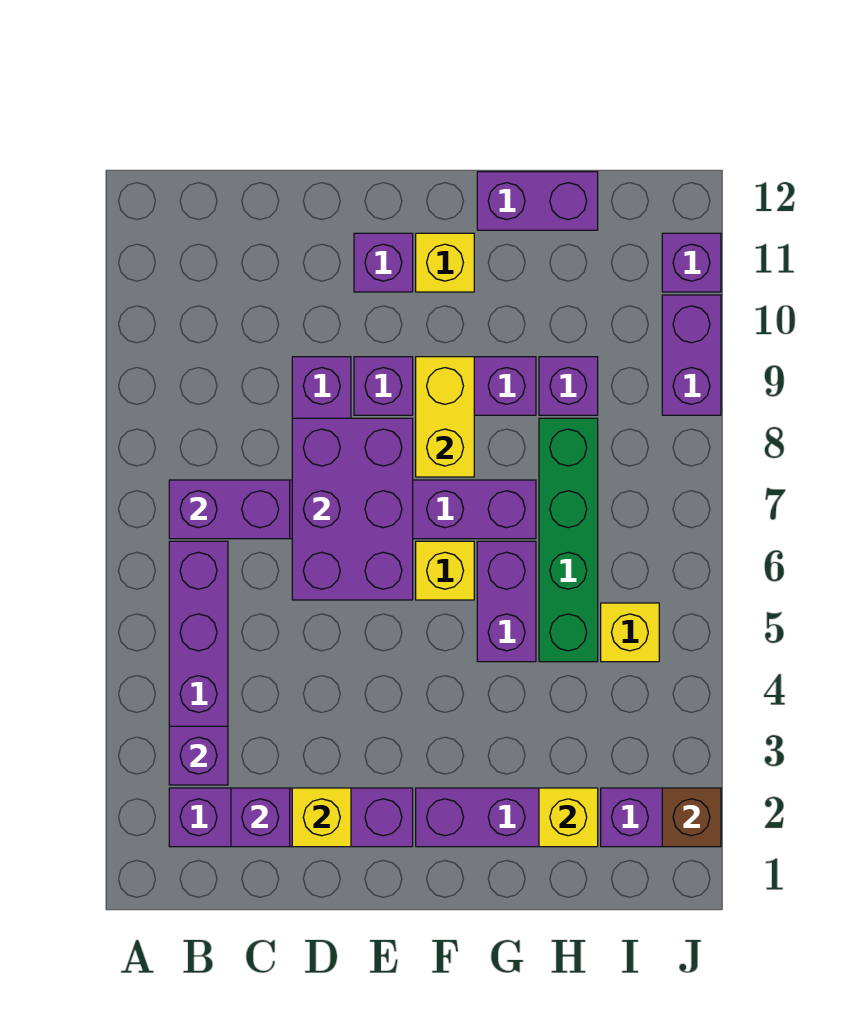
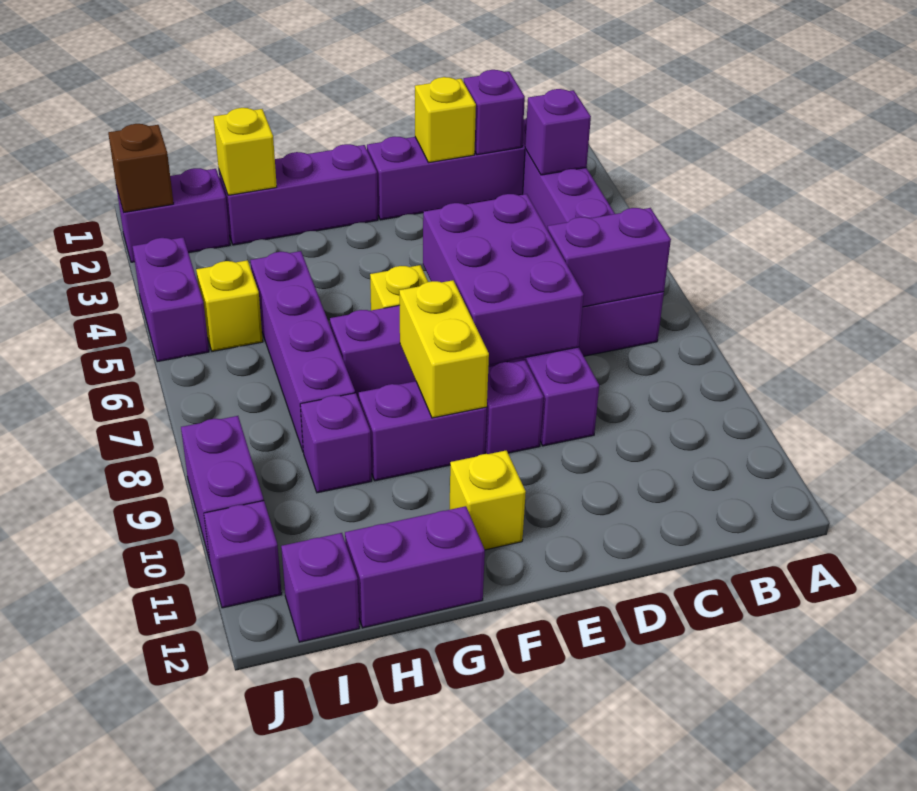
purple brick E11 level 1 -> purple brick I12 level 1
purple brick G5:G6 level 1 -> purple brick J4:J5 level 1
green brick H5:H8 level 1 -> purple brick H5:H8 level 1

